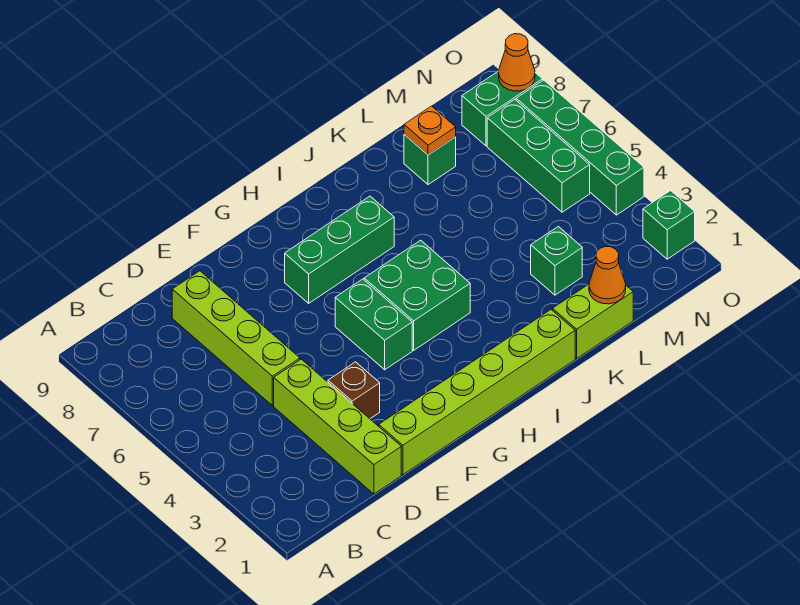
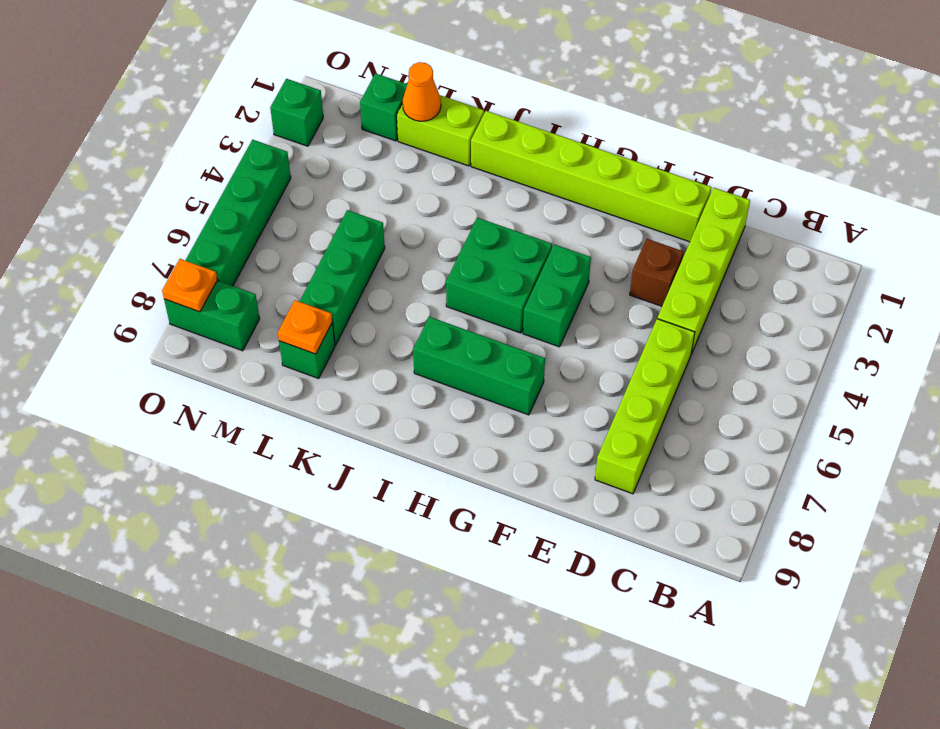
green brick L3 level 1 -> green brick M1 level 1
green brick N5:N7 level 1 -> green brick L5:L7 level 1
orange cone O8 level 2 -> orange plate O8 level 2

